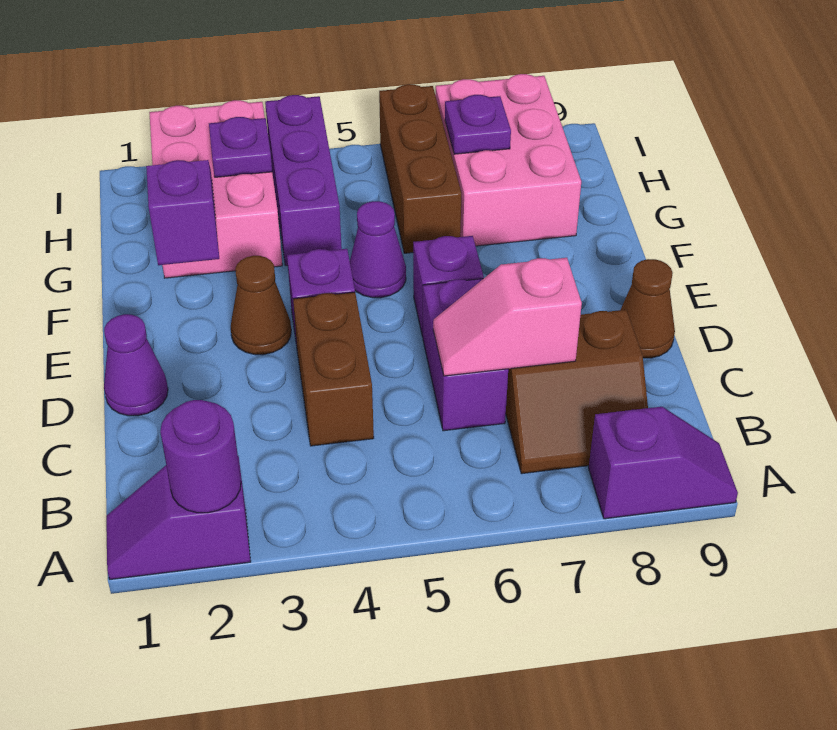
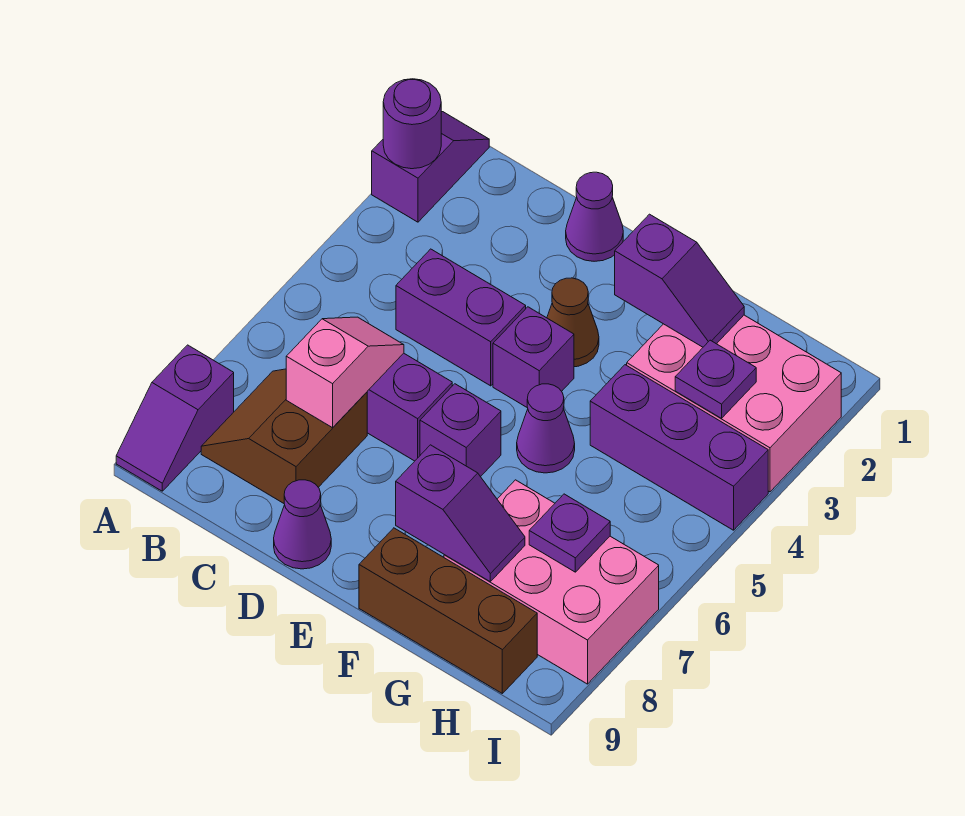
brown brick C4:D4 level 1 -> purple brick C4:D4 level 1
brown cone D9 level 1 -> purple cone D9 level 1
none -> purple slope F8:G8 level 2 top F
brown brick G6:I6 level 1 -> brown brick F9:H9 level 1

